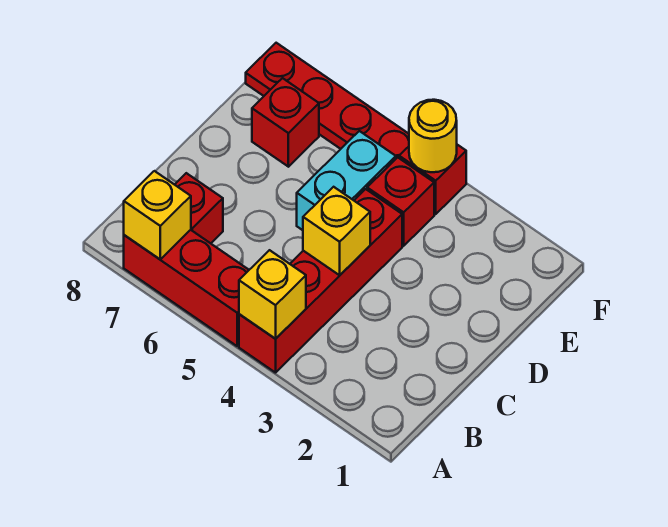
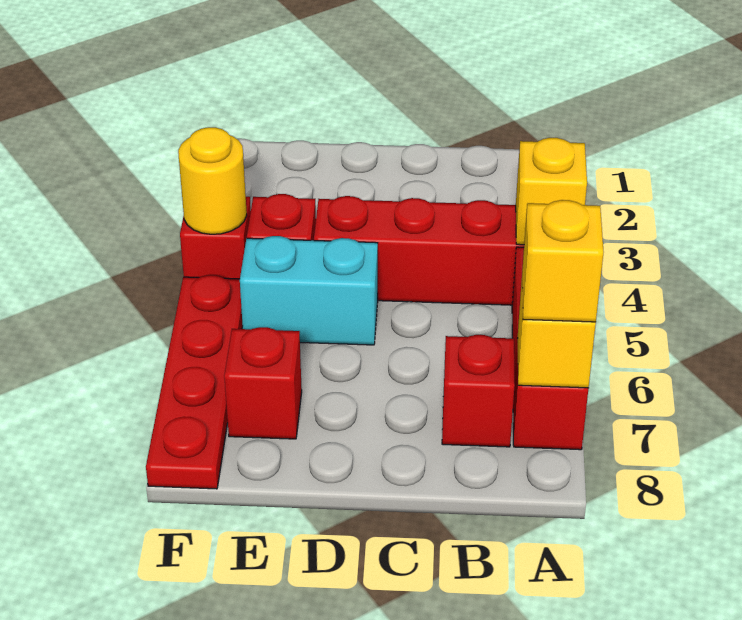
yellow brick C4 level 2 -> yellow brick A7 level 3

